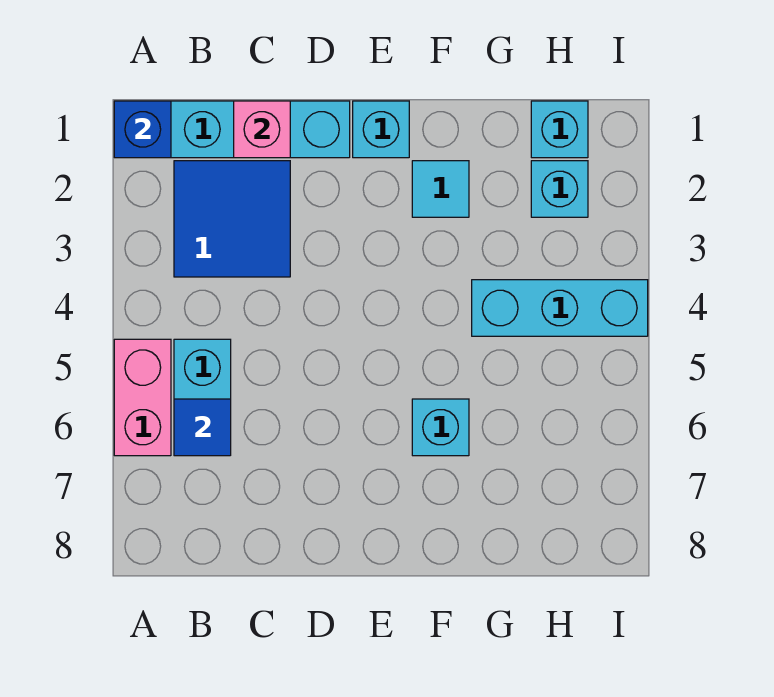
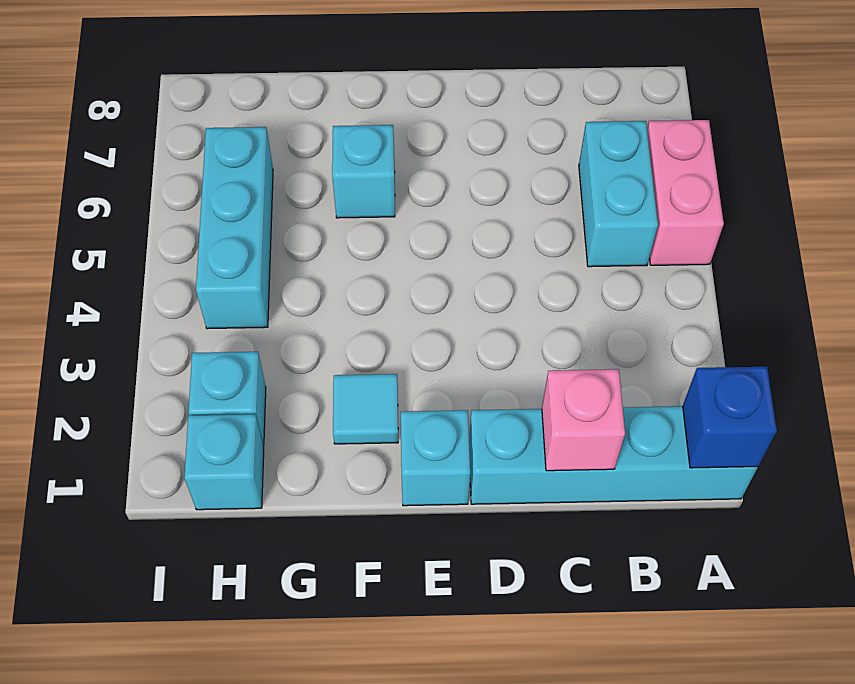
blue tile B2:C3 level 1 -> none
blue tile B6 level 2 -> none
cyan brick G4:I4 level 1 -> cyan brick H4:H6 level 1

